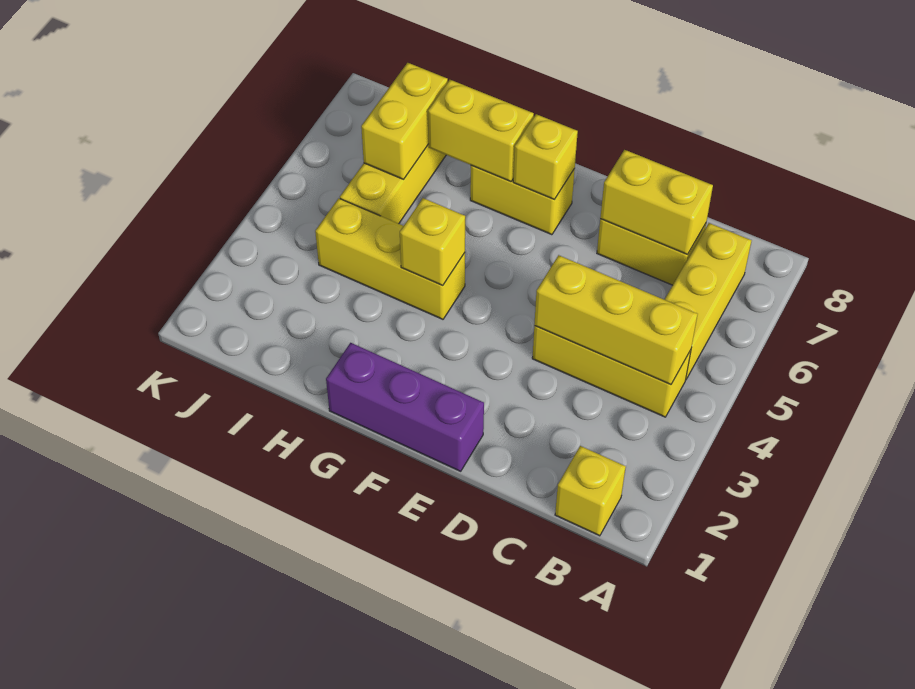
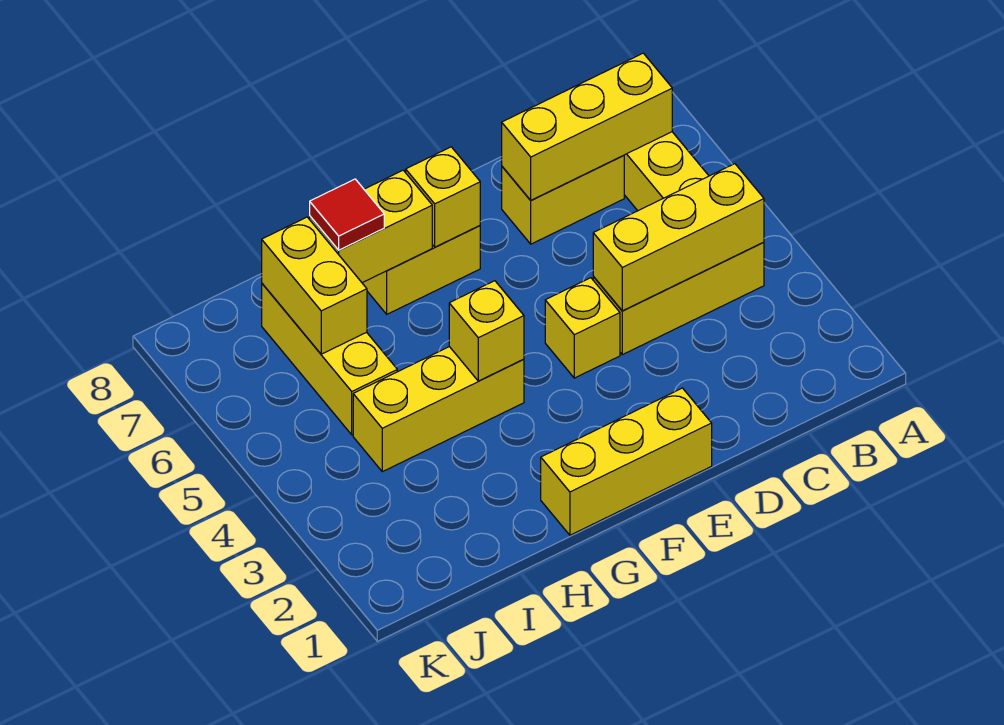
yellow brick B1 level 1 -> yellow brick E4 level 1
yellow brick C7:D7 level 2 -> yellow brick B7:D7 level 2
purple brick E1:G1 level 1 -> yellow brick E1:G1 level 1
none -> red tile H7 level 3

